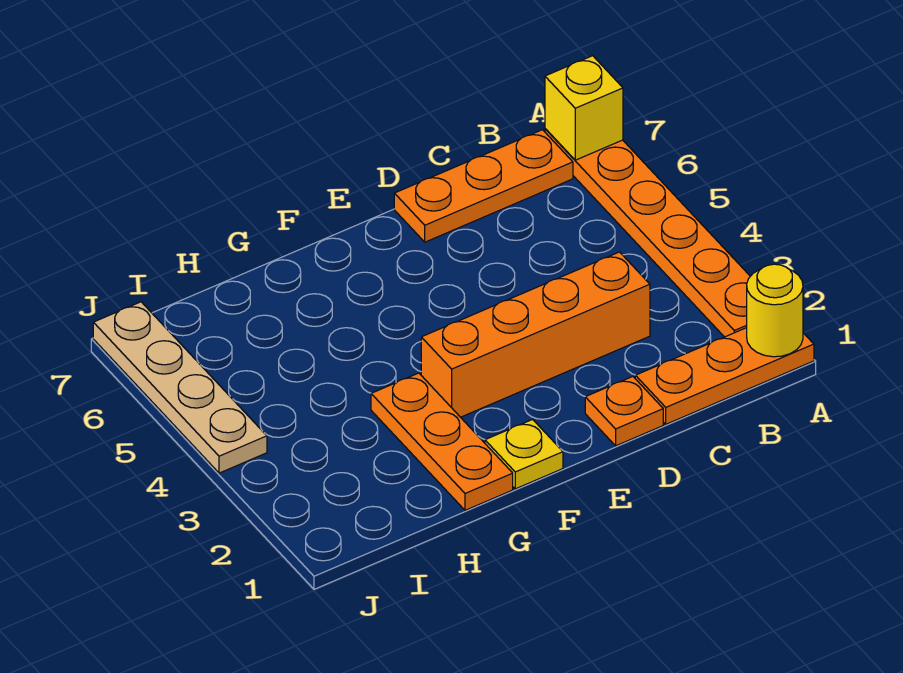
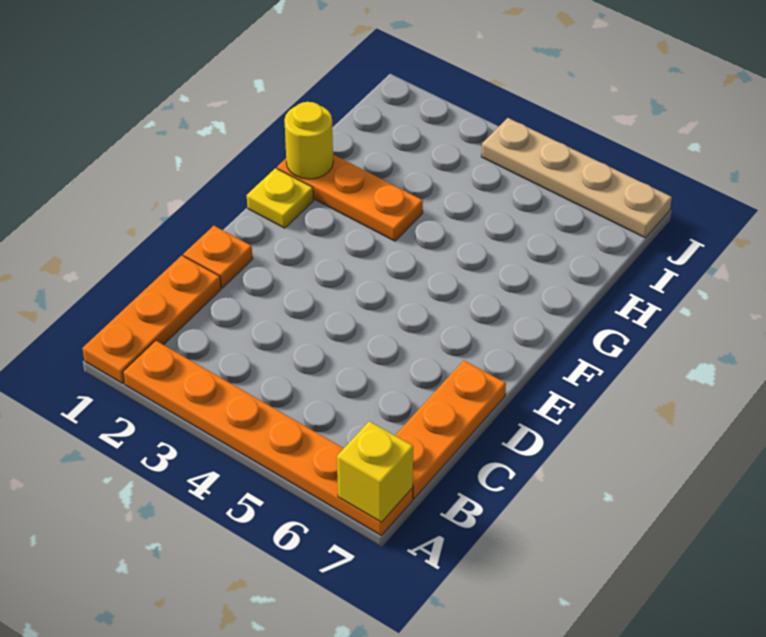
yellow round brick A1 level 2 -> yellow round brick G1 level 2
orange brick C3:F3 level 1 -> none

